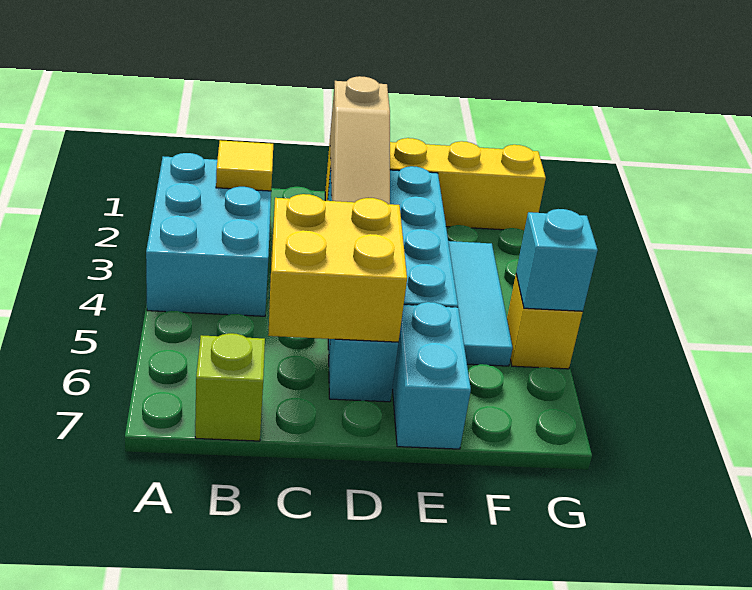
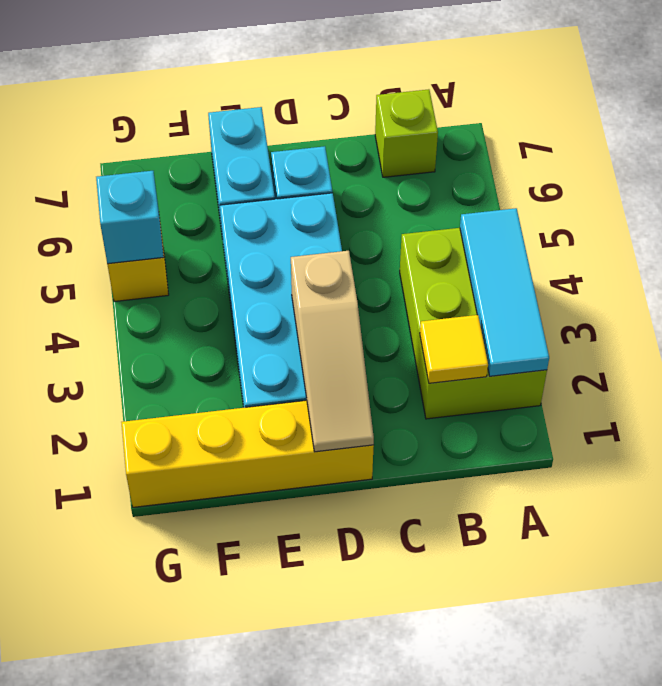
cyan brick A2:B4 level 1 -> lime brick A2:B4 level 1
yellow brick C5:D6 level 2 -> none
tan slope D1:D3 level 2 top 1 -> tan slope D1:D3 level 2 top 3
cyan tile F3:F5 level 1 -> cyan tile A2:A4 level 2

